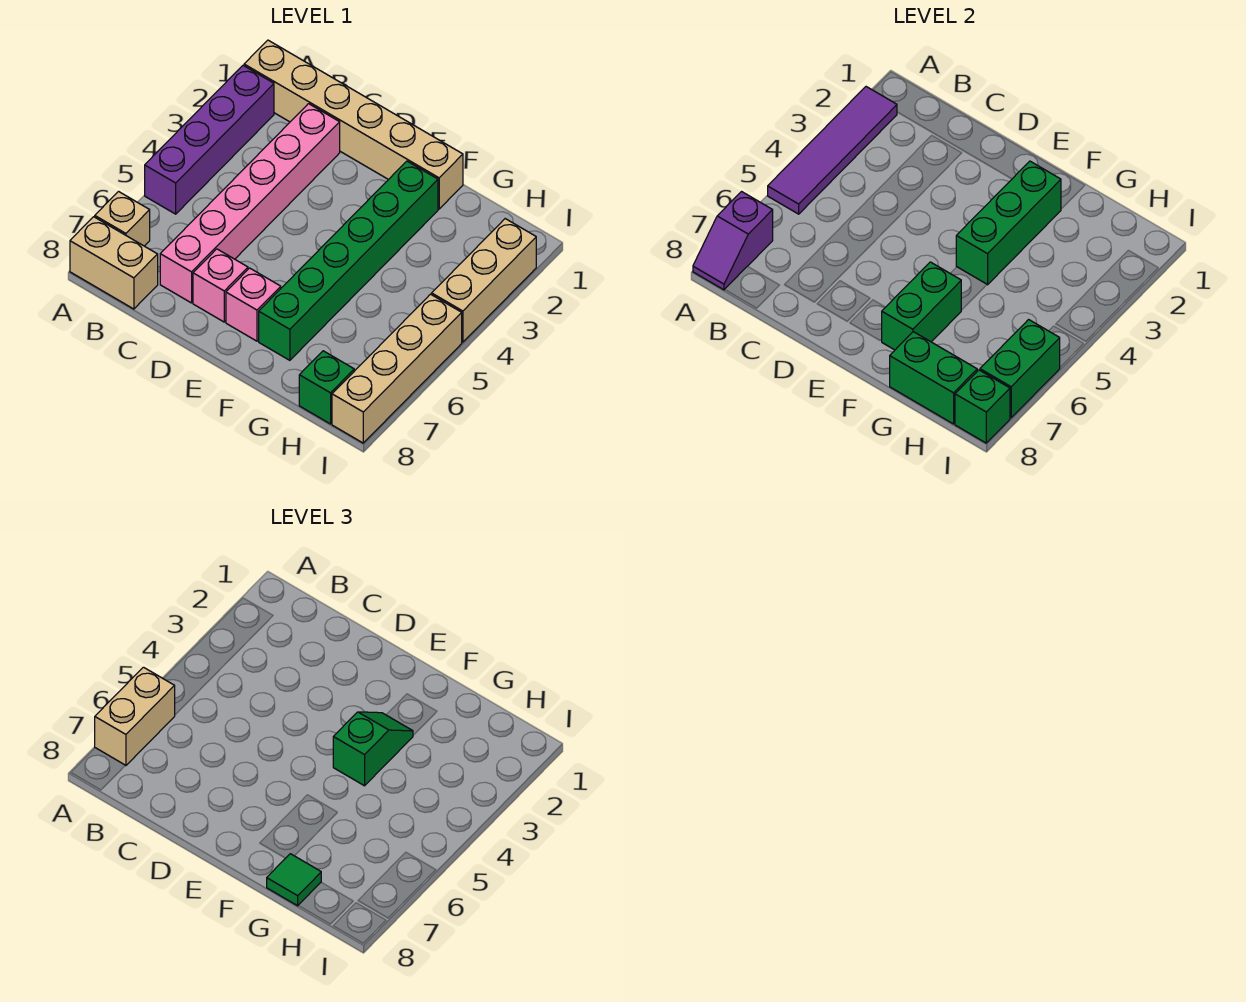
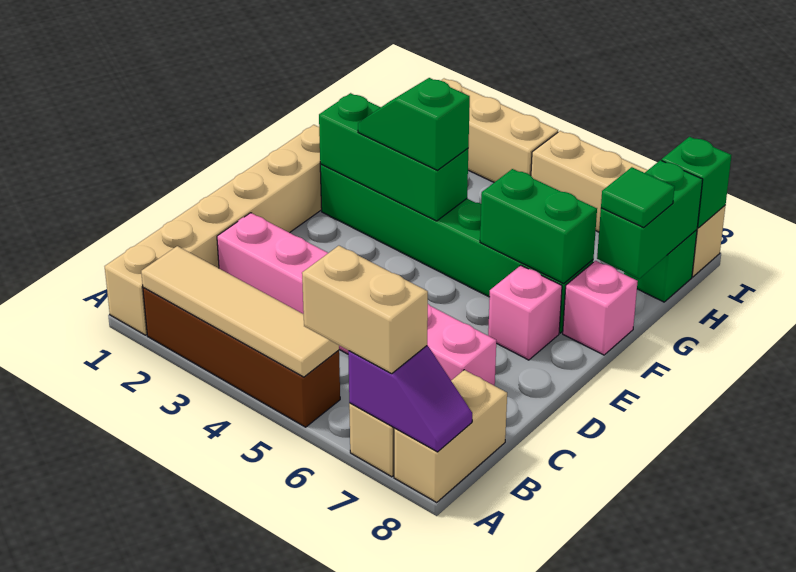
purple brick A2:A5 level 1 -> brown brick A2:A5 level 1
purple tile A2:A5 level 2 -> tan tile A2:A5 level 2
pink brick D7 level 1 -> pink brick F8 level 1
green brick I6:I7 level 2 -> none

